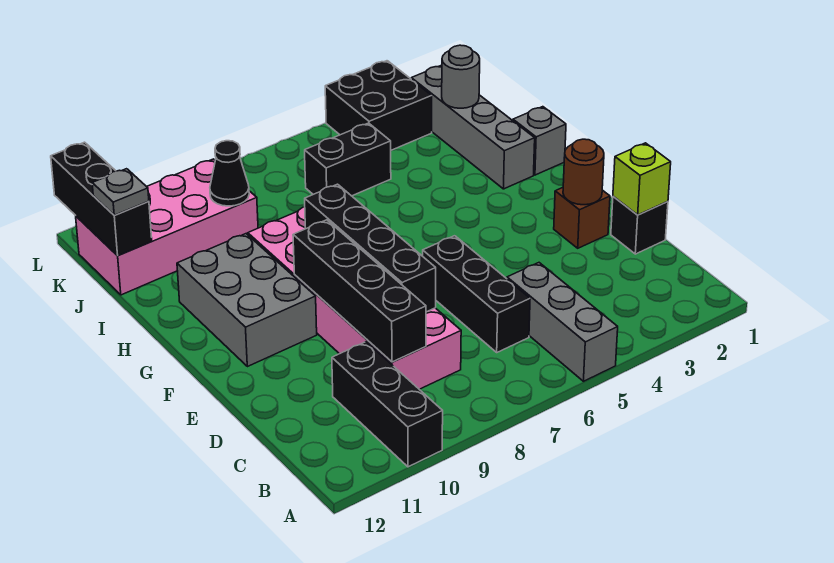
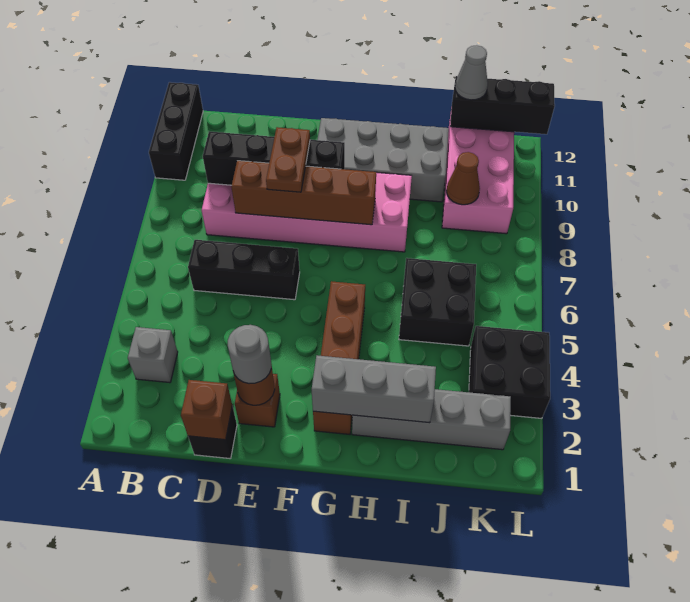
grey brick A5:C5 level 1 -> grey brick G2:I2 level 2
black brick A10:C10 level 1 -> black brick A10:A12 level 1
lime brick D1 level 2 -> brown brick D1 level 2
black brick D8:G8 level 2 -> brown brick D8:G8 level 2
none -> brown plate E8:E9 level 3
grey brick F10:H11 level 1 -> grey brick F10:I11 level 1
none -> brown brick G2:G5 level 1
grey brick H1 level 1 -> grey brick B3 level 1
grey round brick J2 level 2 -> grey round brick E2 level 3
black brick J5:J6 level 1 -> black brick I5:J6 level 1
black cone J9 level 2 -> brown cone J9 level 2
grey plate J12 level 3 -> grey cone J12 level 3

